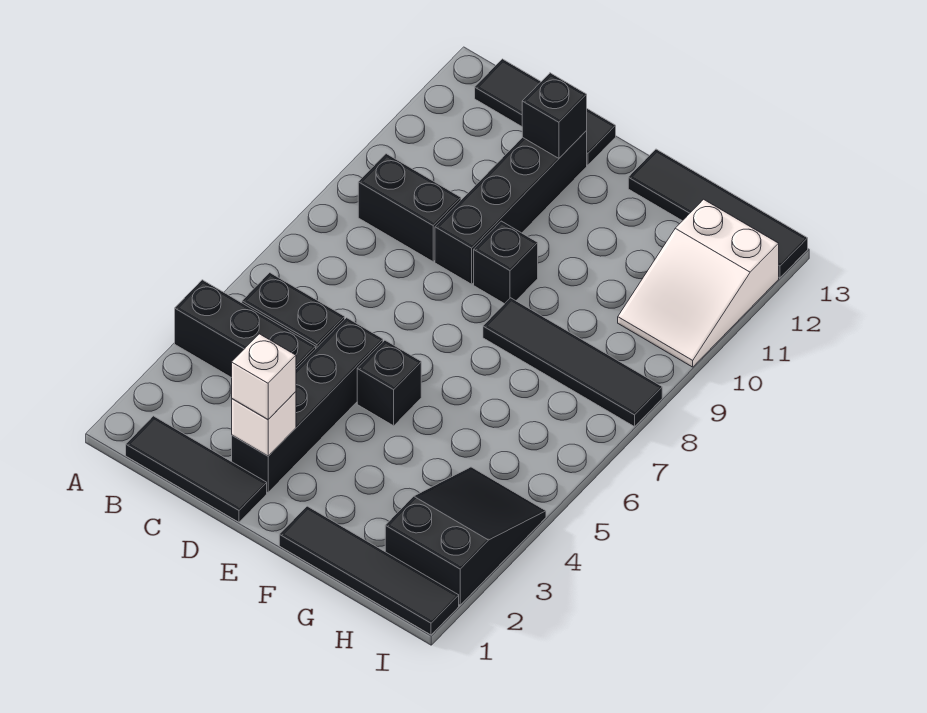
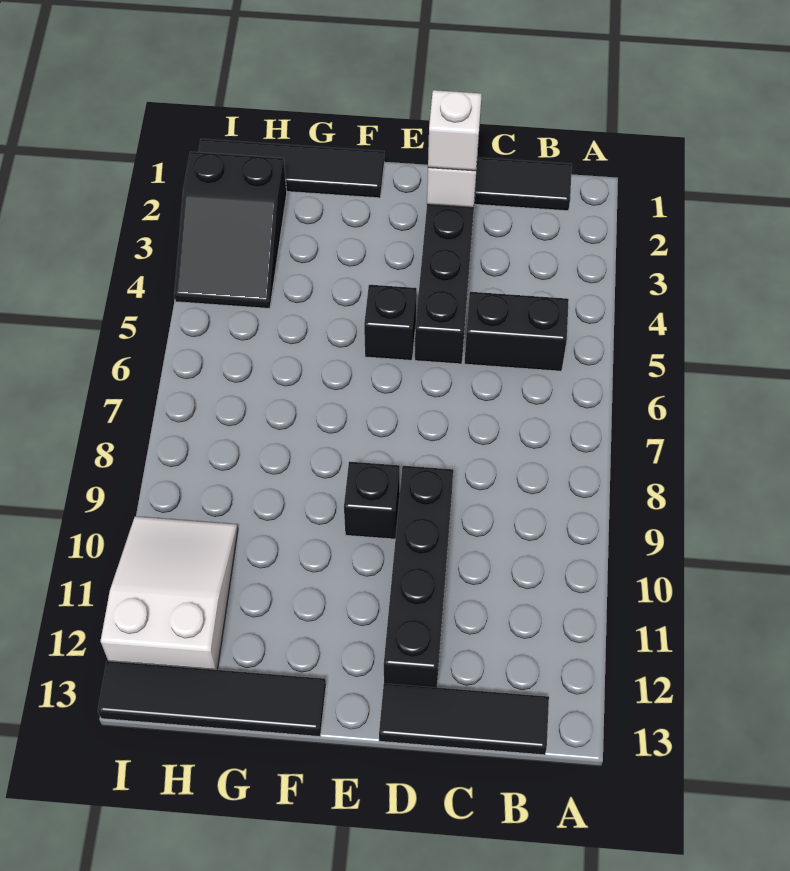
black brick A4:C4 level 1 -> none
black brick B9:C9 level 1 -> none
black brick D12 level 2 -> none
black tile F8:I8 level 1 -> none

